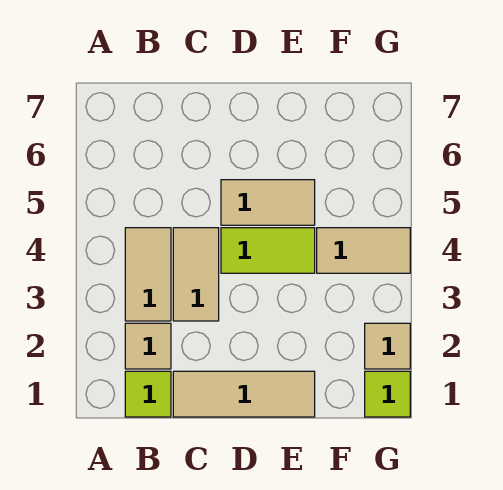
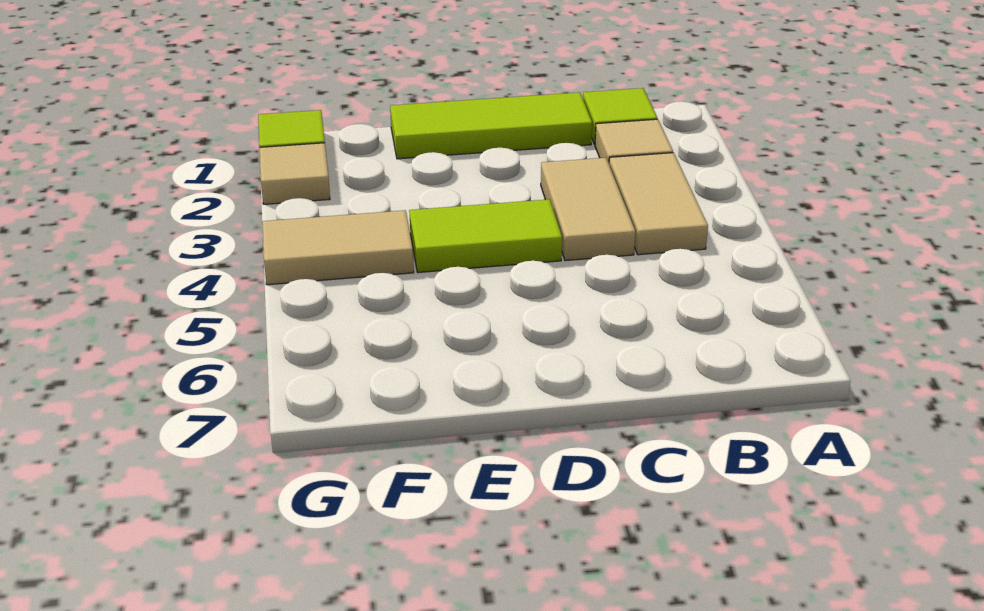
tan tile C1:E1 level 1 -> lime tile C1:E1 level 1
tan tile D5:E5 level 1 -> none

